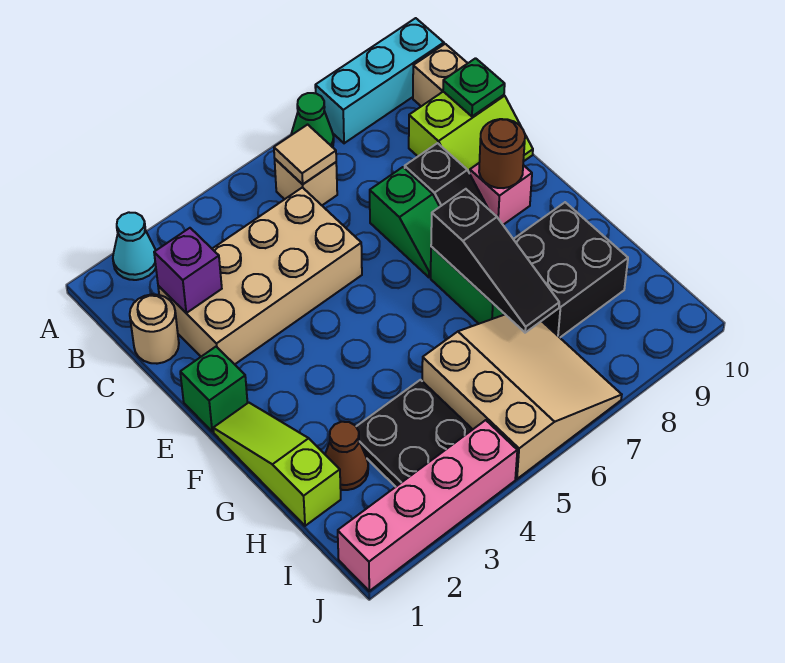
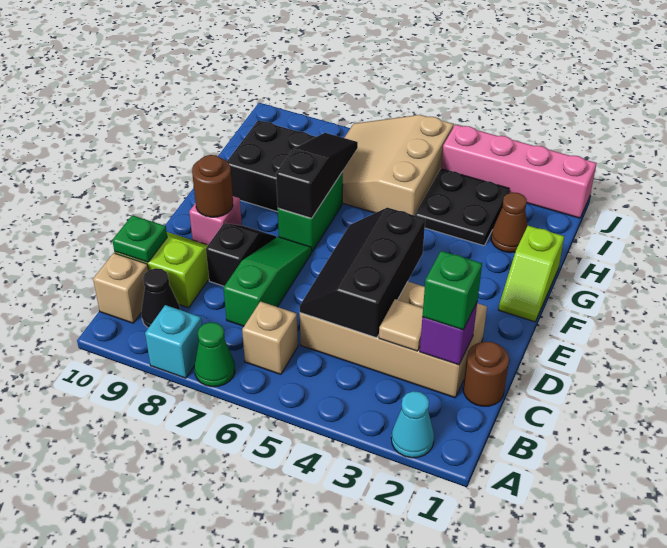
cyan brick A8:A10 level 1 -> cyan brick A8 level 1
tan tile B6 level 2 -> tan tile C3 level 2
none -> black cone B9 level 1
tan round brick C1 level 1 -> brown round brick C1 level 1
none -> black slope C4:E5 level 2 top 4
green slope D7:E7 level 1 top D -> green slope C7:E7 level 1 top C
green brick E1 level 1 -> green brick C2 level 3
lime slope F1:H1 level 1 top H -> lime slope F1:G1 level 1 top G

